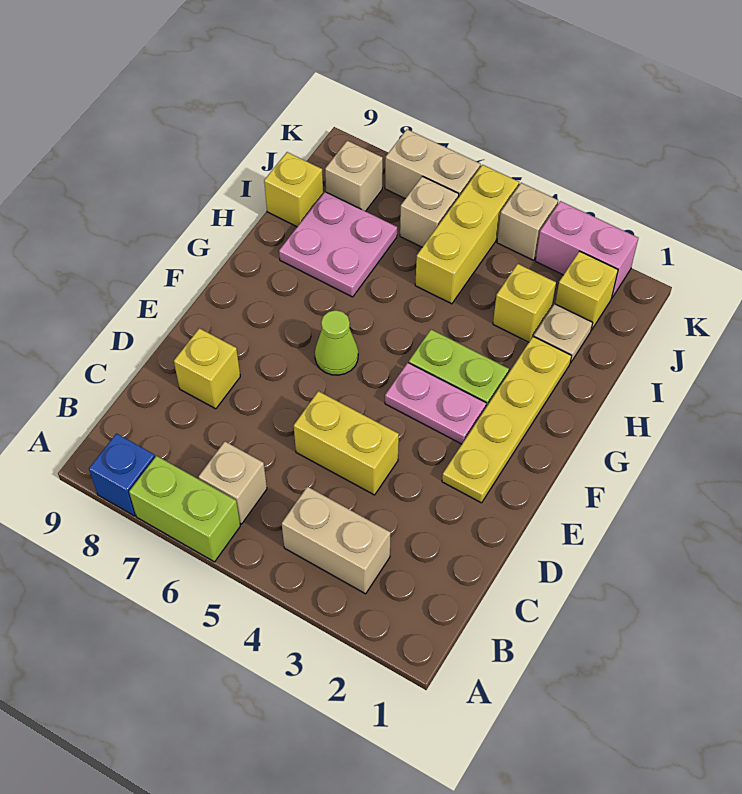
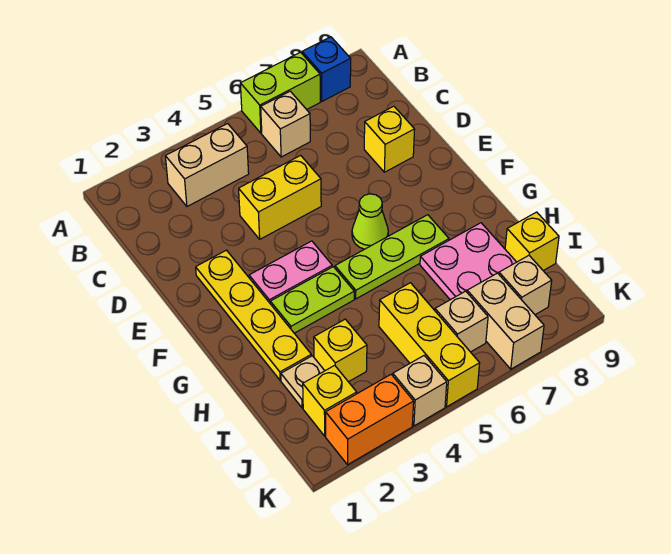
none -> lime plate G5:G7 level 1
pink brick K2:K3 level 1 -> orange brick K2:K3 level 1
tan brick K6:K7 level 1 -> tan brick J7:K7 level 1

